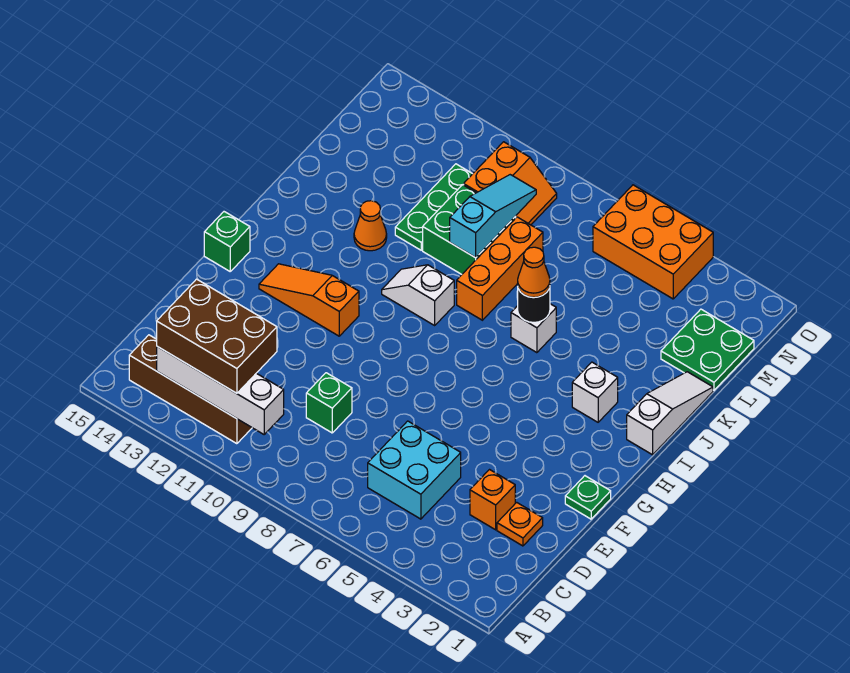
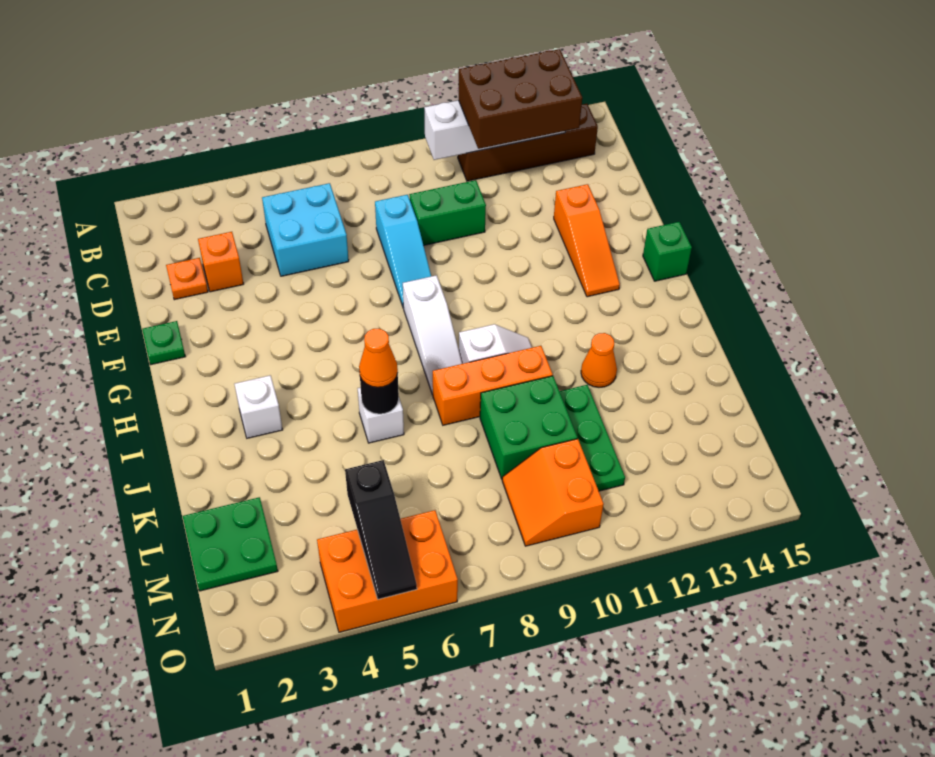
green brick D9 level 1 -> green brick D9:D10 level 1
orange slope G11:G13 level 1 top 11 -> orange slope E13:G13 level 1 top E
white slope I1:K1 level 1 top I -> white slope G8:I8 level 1 top G
orange brick J8:L8 level 1 -> orange brick J8:J10 level 1
cyan slope K9:M9 level 2 top K -> cyan slope D8:F8 level 1 top D
none -> black slope M5:O5 level 2 top M

